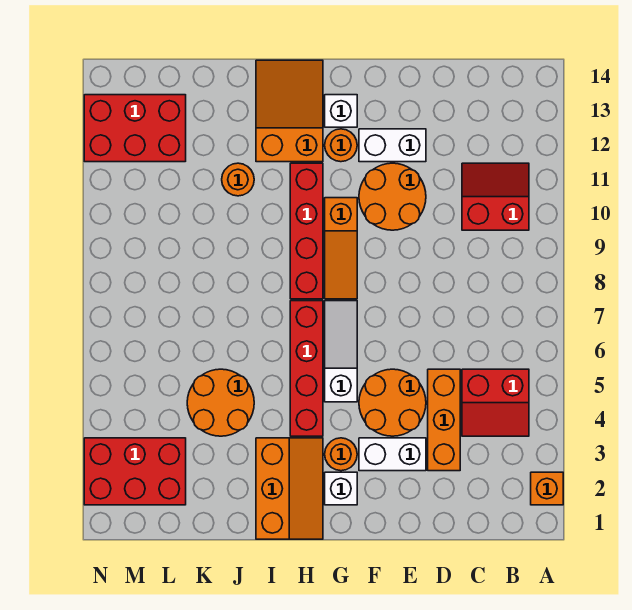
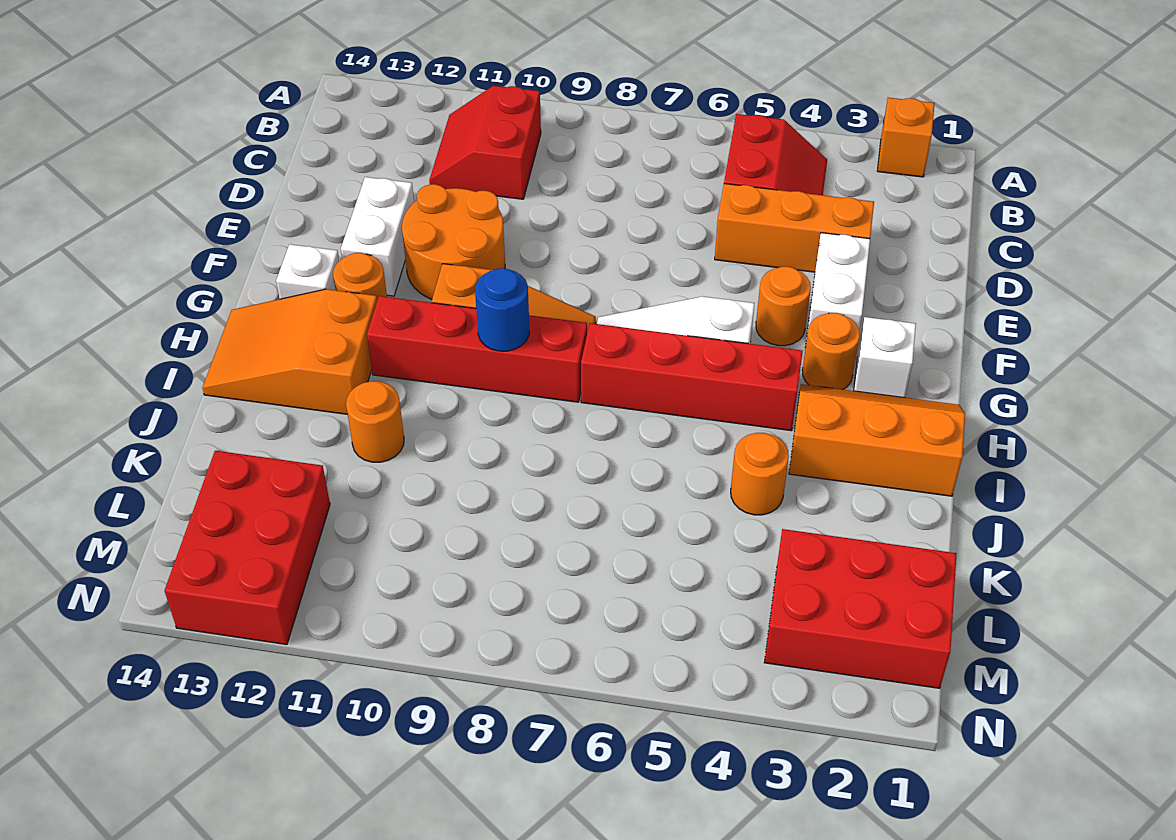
orange round brick E4:F5 level 1 -> orange round brick F4 level 1
none -> blue round brick H9 level 2
orange round brick J4:K5 level 1 -> orange round brick J4 level 1
red brick L2:N3 level 1 -> red brick L1:M3 level 1

